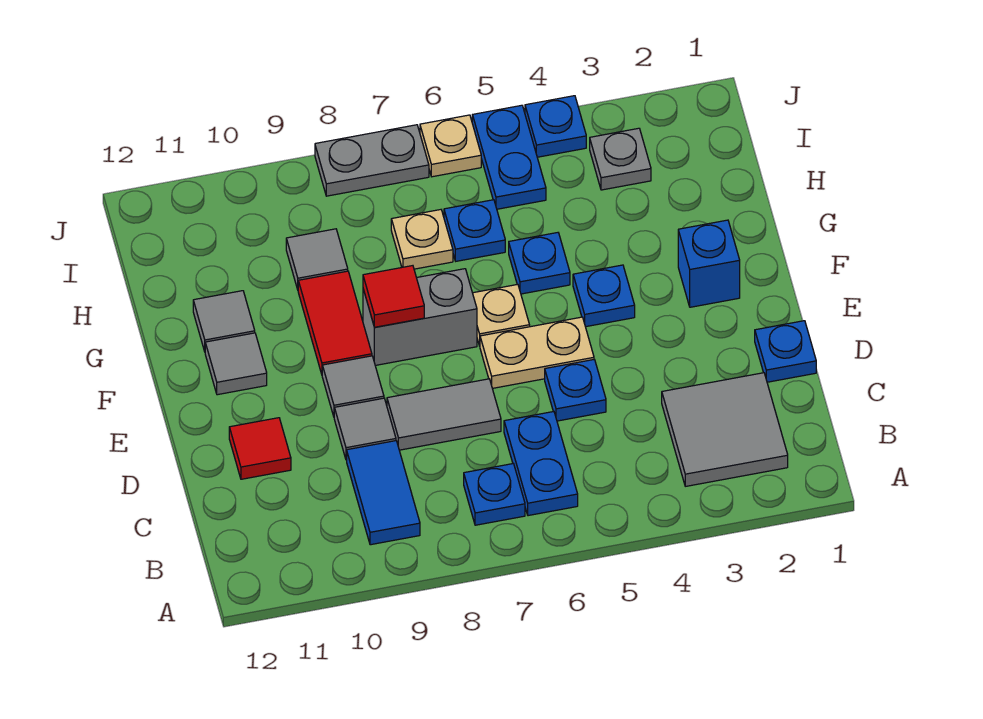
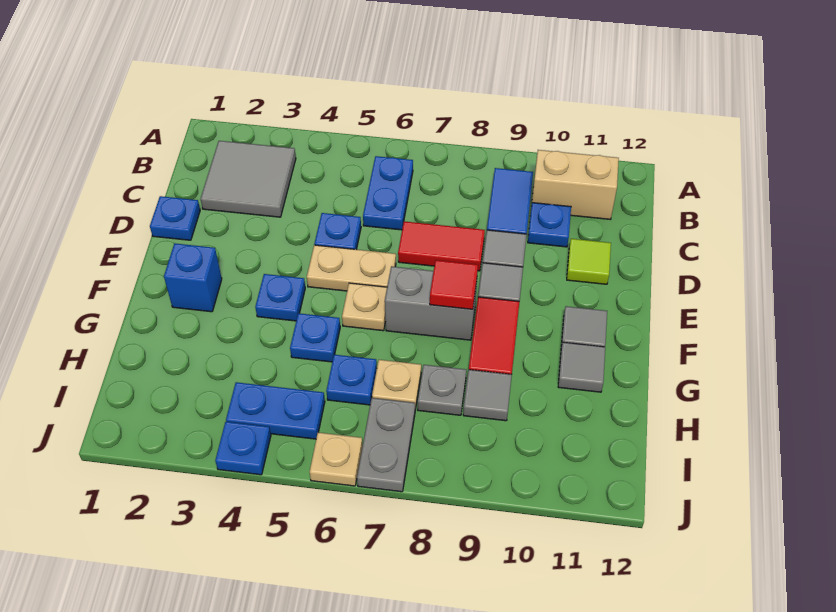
blue plate B7 level 1 -> blue plate C10 level 1
none -> tan brick B10:B11 level 1
grey tile D7:D8 level 1 -> red tile D7:D8 level 1
red tile D11 level 1 -> lime tile D11 level 1
grey plate I3 level 1 -> grey plate H8 level 1
blue plate I5:J5 level 1 -> blue plate I4:I5 level 1
grey plate J7:J8 level 1 -> grey plate I7:J7 level 1

